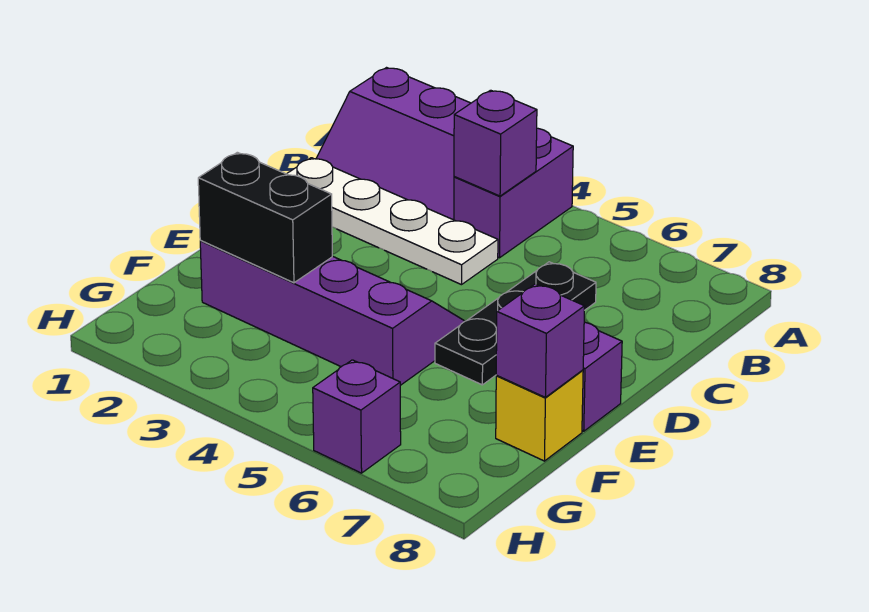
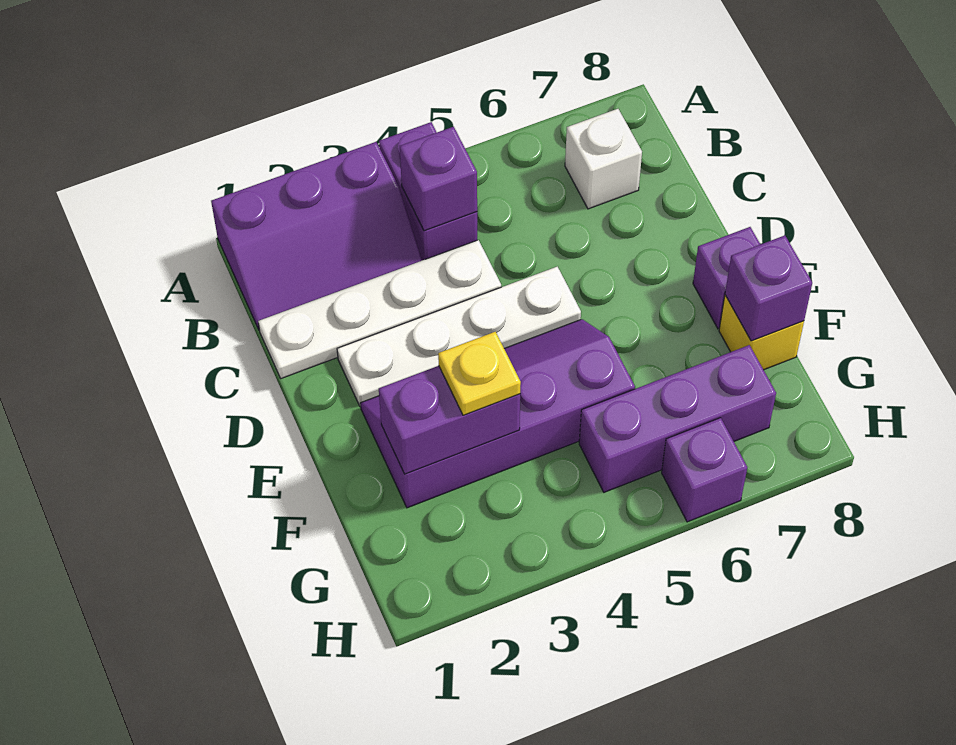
none -> white brick B7 level 1
black plate C6:E6 level 1 -> none
none -> white plate D2:D5 level 1
black brick F2:F3 level 2 -> purple brick F2:F3 level 2
none -> yellow plate F3 level 3
none -> purple brick G5:G7 level 1

